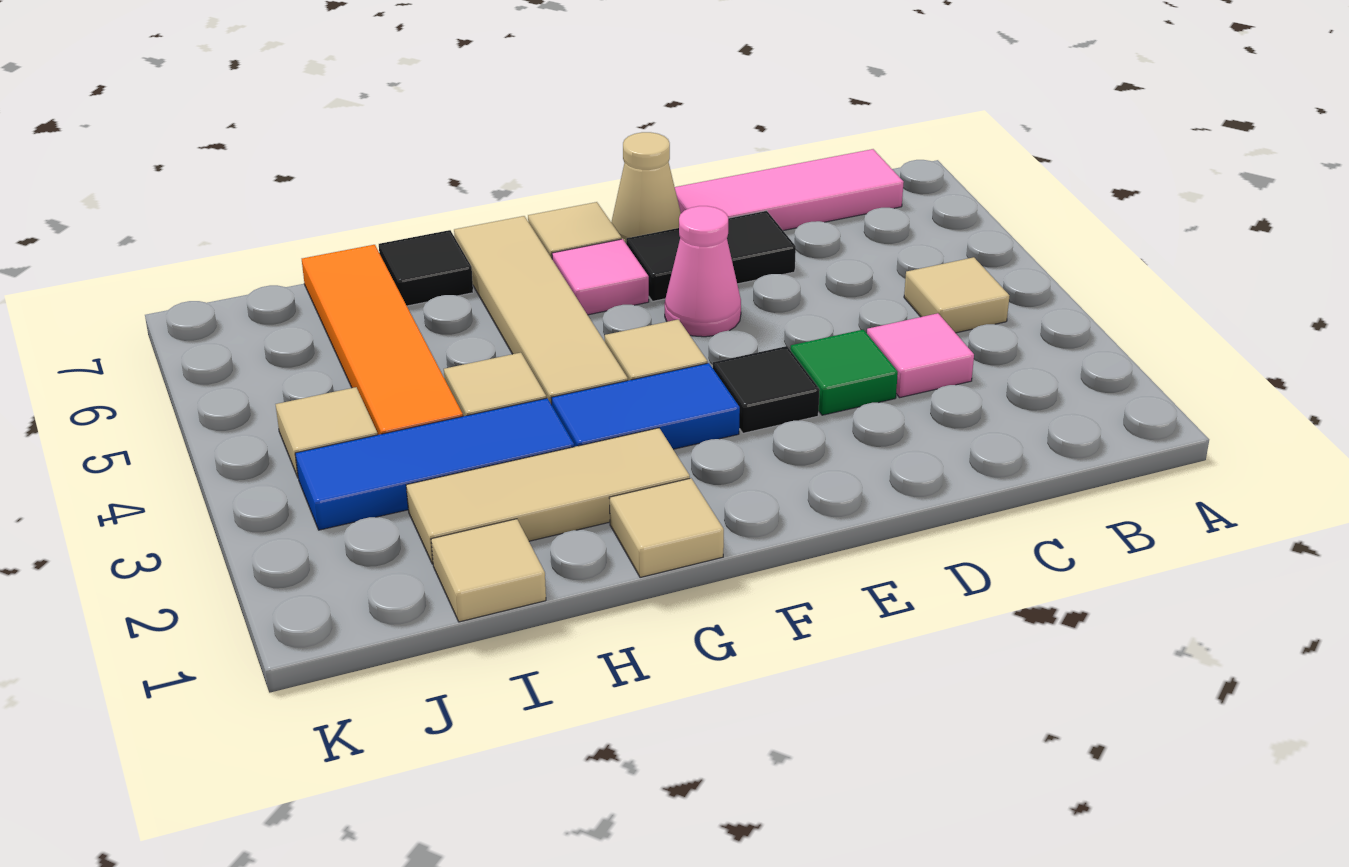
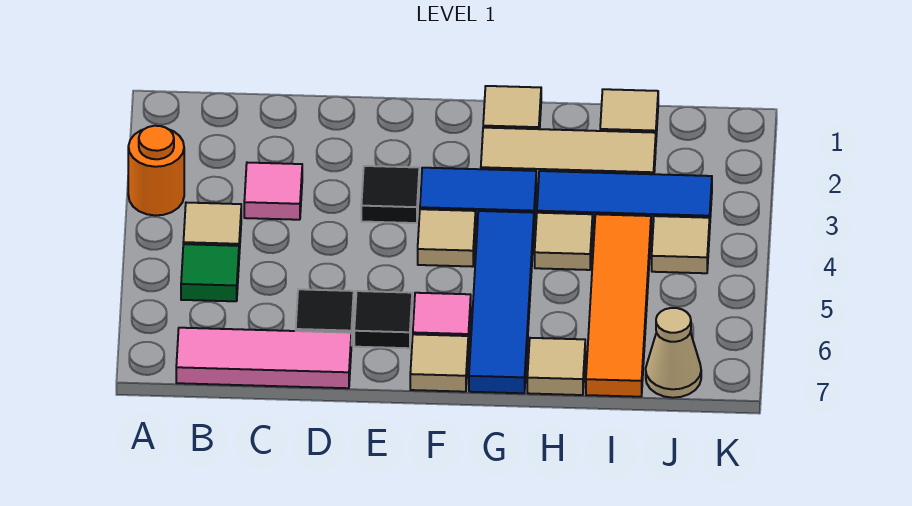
none -> orange round brick A3 level 1
green tile D3 level 1 -> green tile B5 level 1
pink cone E5 level 1 -> none
tan cone E7 level 1 -> tan cone J7 level 1
tan tile G4:G7 level 1 -> blue tile G4:G7 level 1
black tile H7 level 1 -> tan tile H7 level 1

